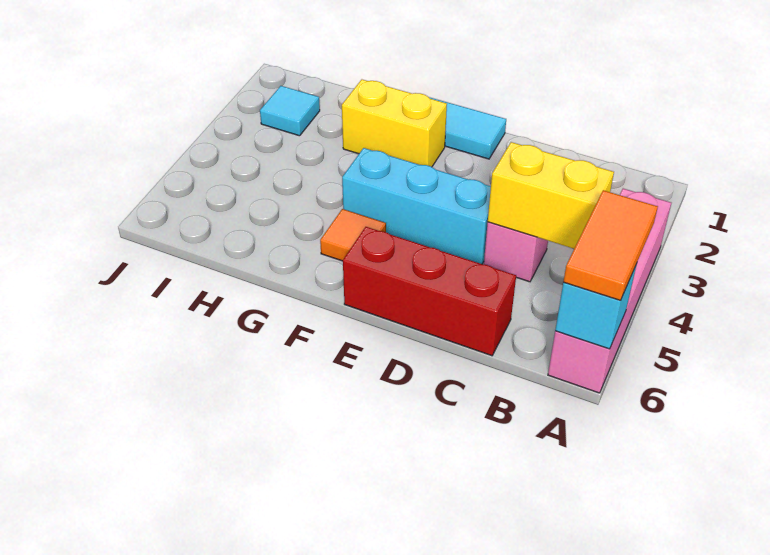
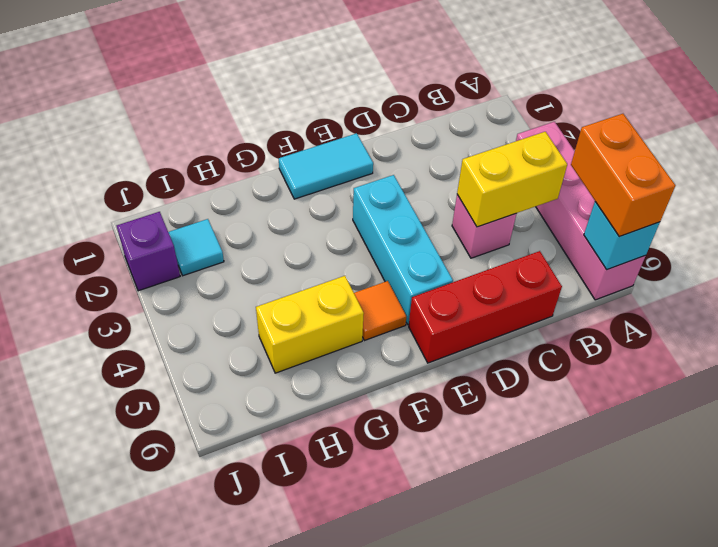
orange tile A5:A6 level 3 -> orange brick A5:A6 level 3
cyan brick D4:F4 level 1 -> cyan brick E3:E5 level 1
yellow brick F2:G2 level 1 -> yellow brick G5:H5 level 1
none -> purple brick J2 level 1

